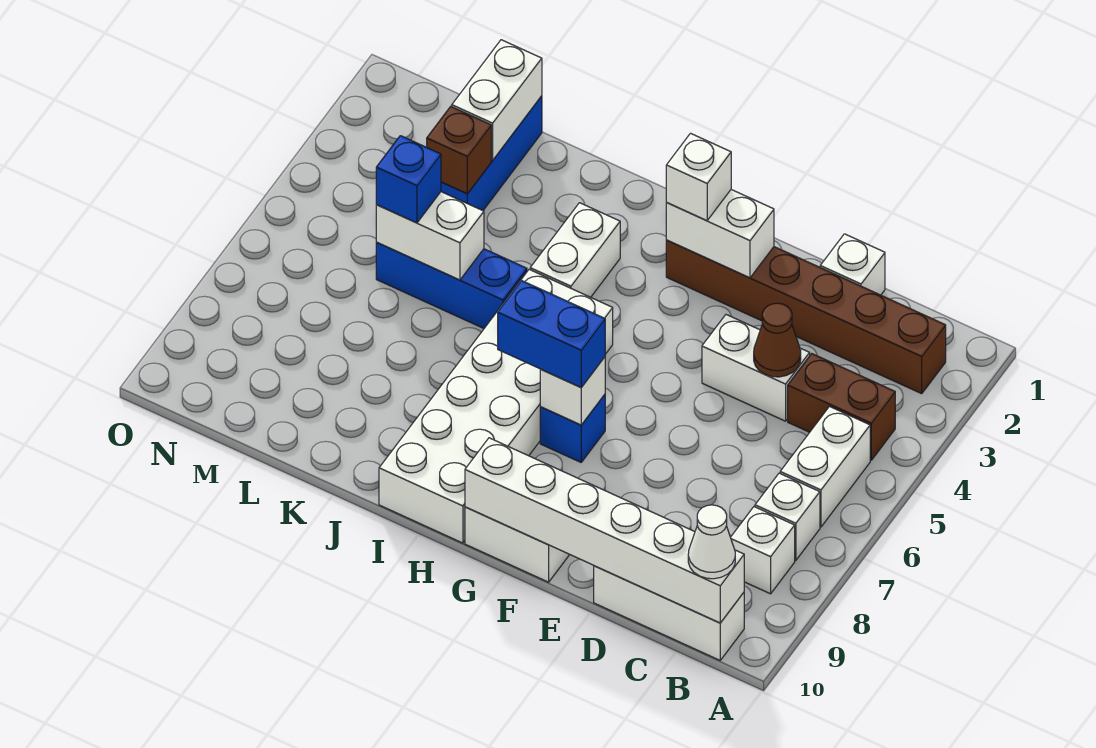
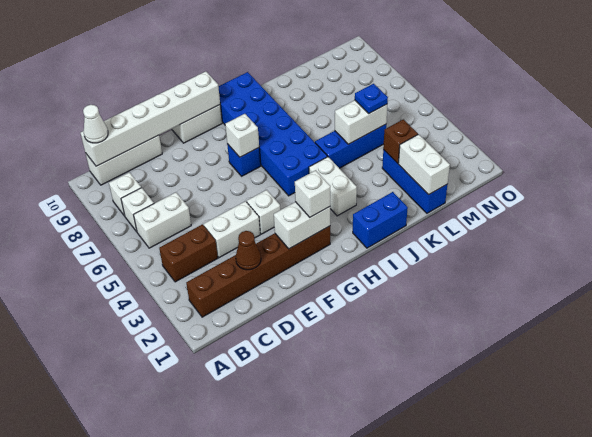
white brick B5:B6 level 1 -> white brick B6:C6 level 1
white brick D1 level 1 -> white brick F4 level 1
brown cone D4 level 2 -> brown cone D2 level 2
blue brick G7:H7 level 3 -> blue brick I1:J1 level 1
white brick H5:I10 level 1 -> blue brick H5:I10 level 1
blue brick L5 level 3 -> blue plate L5 level 3

